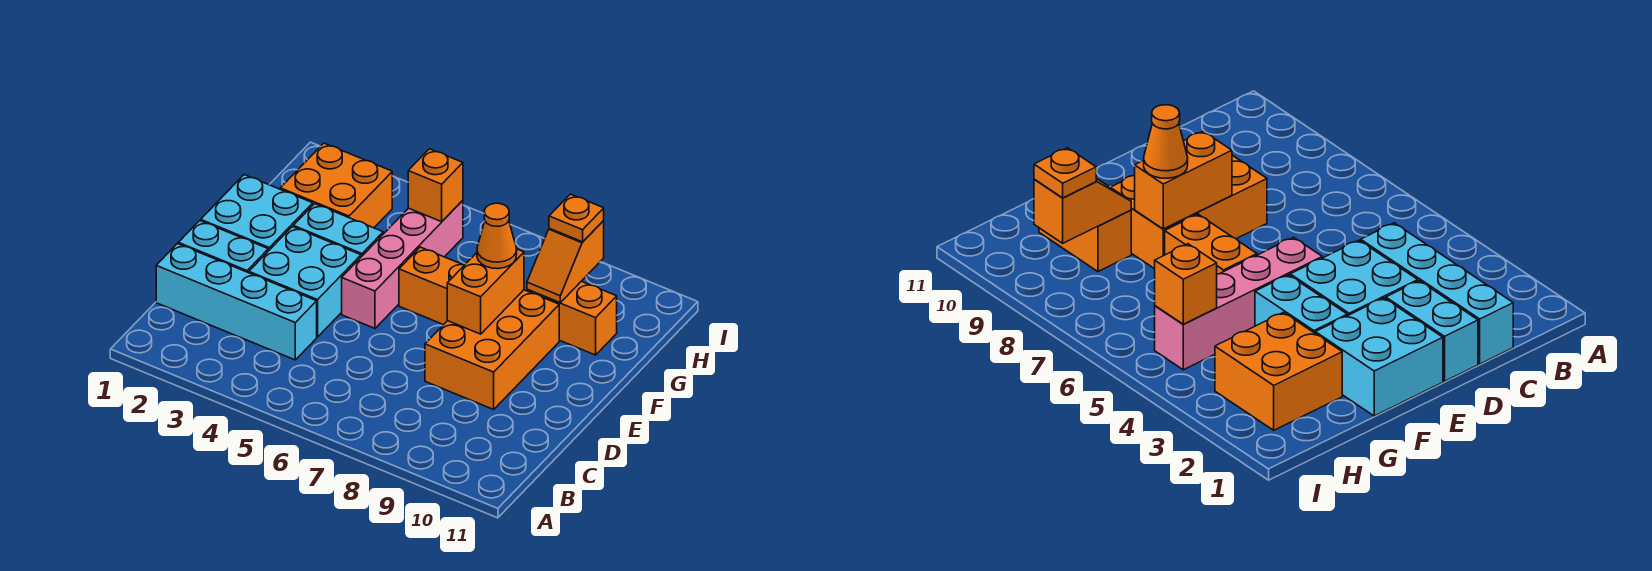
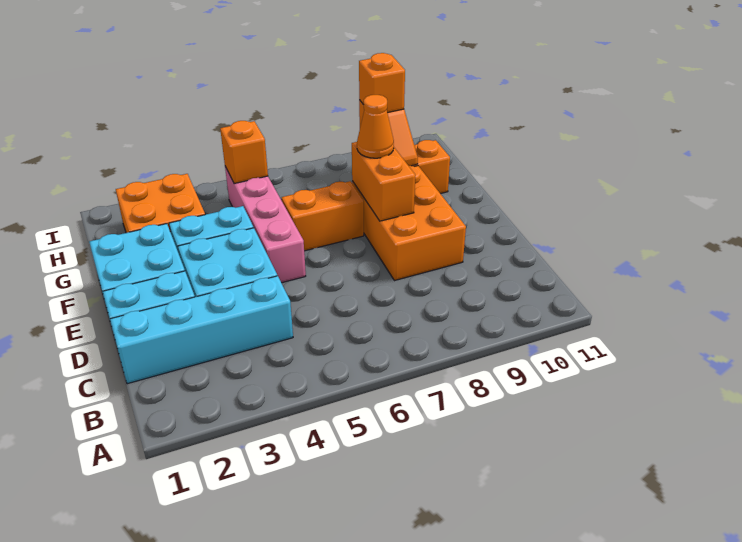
orange plate H9 level 3 -> orange brick H9 level 3

